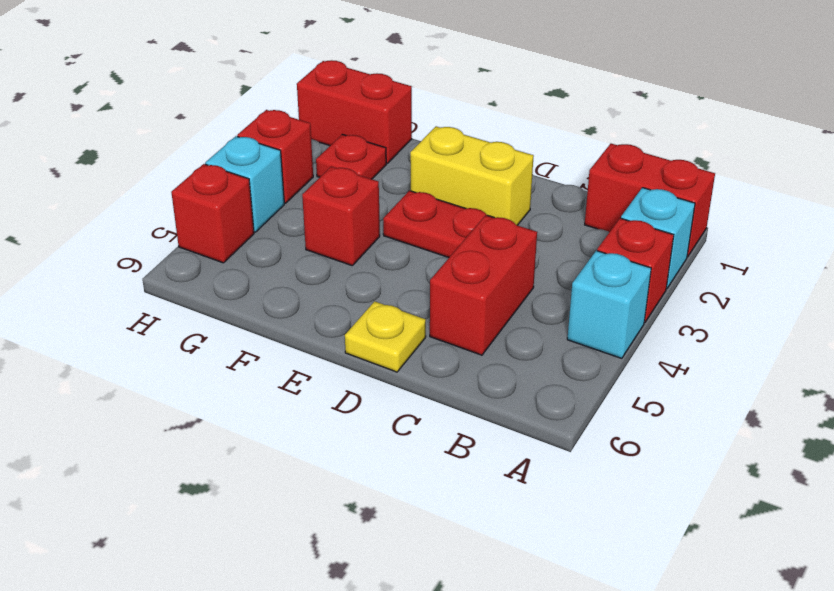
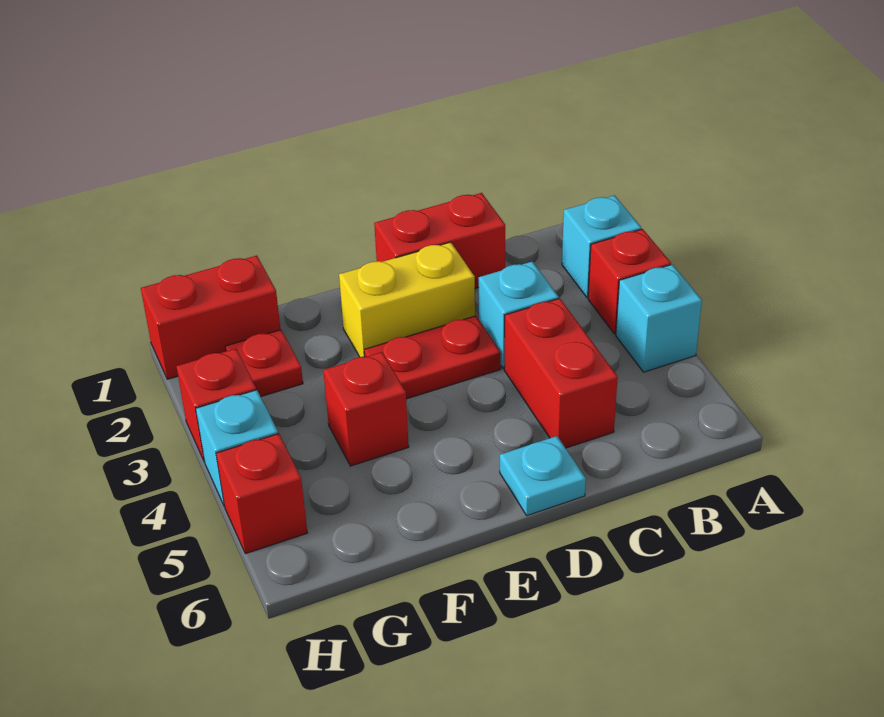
red brick A1:B1 level 1 -> red brick C1:D1 level 1
none -> cyan brick C3 level 1
yellow plate D6 level 1 -> cyan plate D6 level 1

